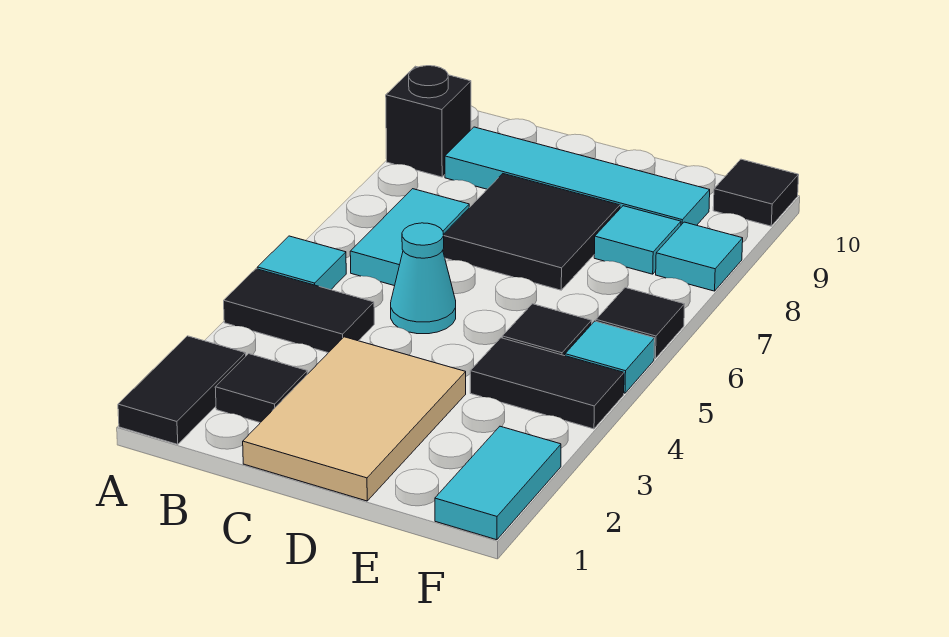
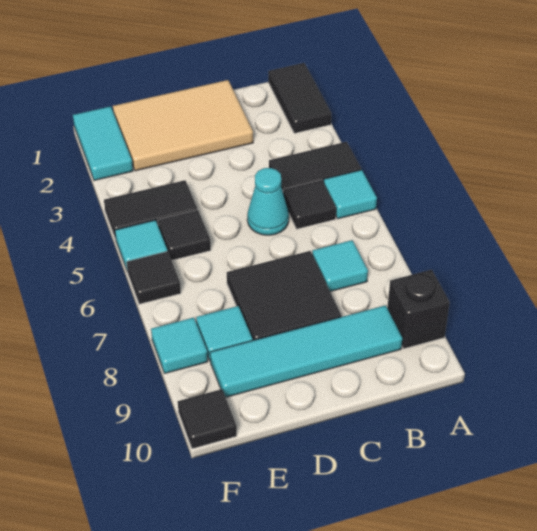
black tile B2 level 1 -> black tile B5 level 1
cyan tile B6:B7 level 1 -> cyan tile B7 level 1
tan tile C1:D3 level 1 -> tan tile C1:E2 level 1

